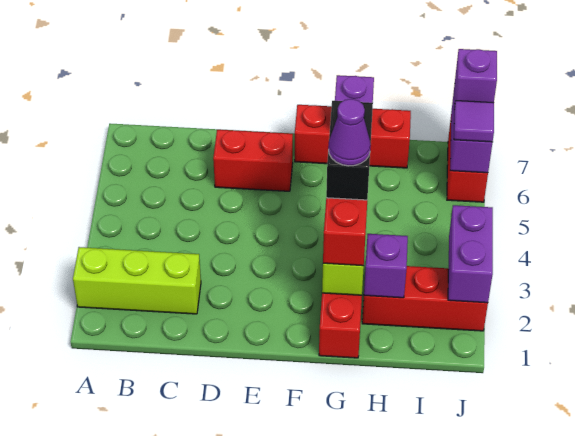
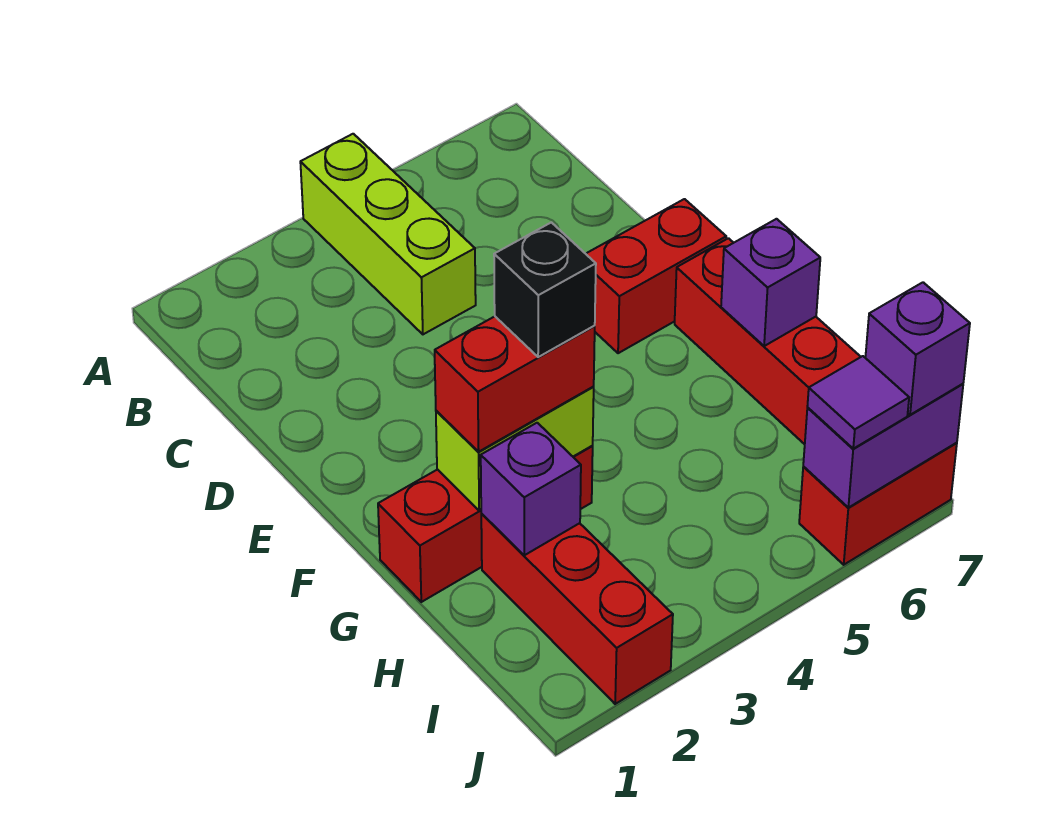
lime brick A2:C2 level 1 -> lime brick A4:C4 level 1
red brick D6:E6 level 1 -> red brick E6:E7 level 1
black brick G3:G4 level 4 -> black brick G3 level 4
purple cone G3 level 5 -> none
purple brick J2:J3 level 2 -> none

